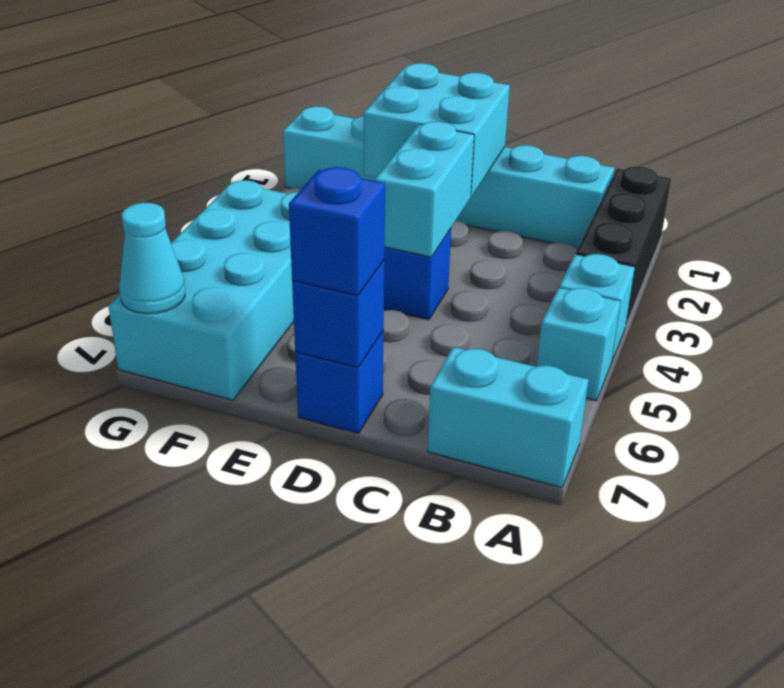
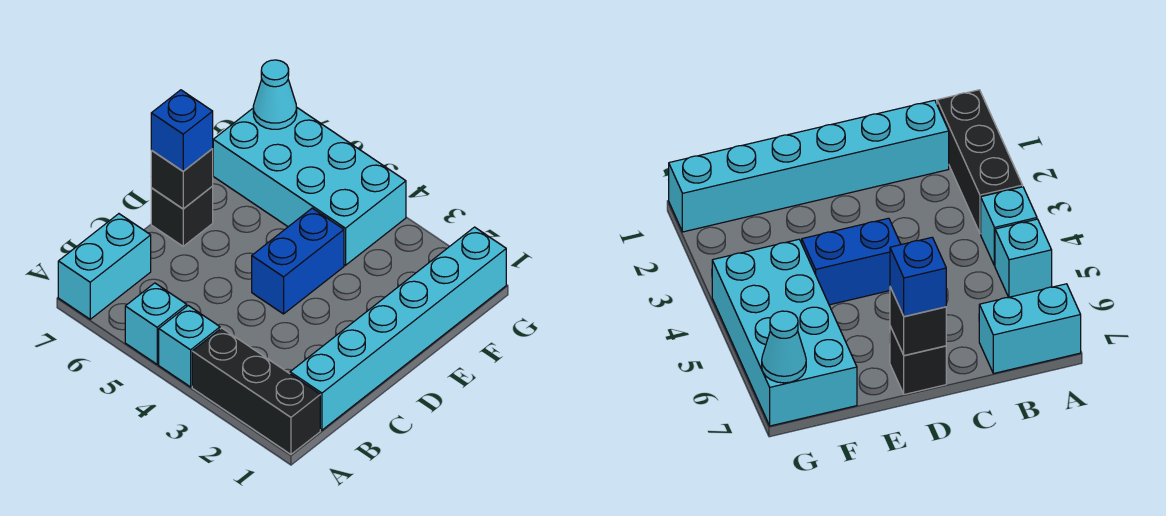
cyan brick D1:E2 level 2 -> none
cyan brick D3:D4 level 2 -> none
blue brick D7 level 1 -> black brick D7 level 1
blue brick D7 level 2 -> black brick D7 level 2

